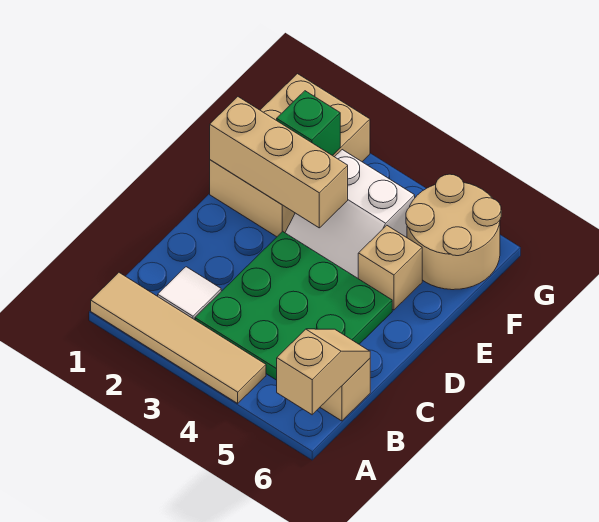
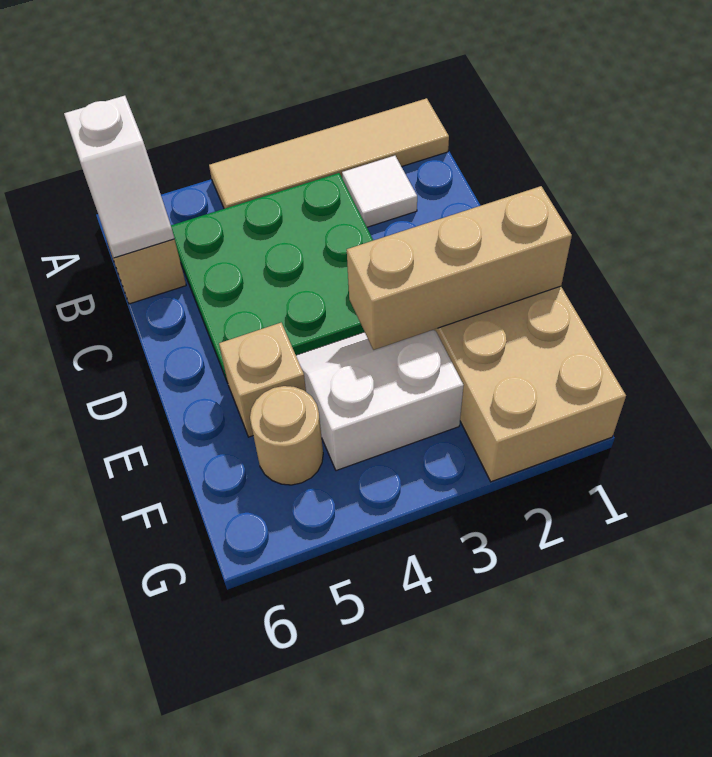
tan slope A6:B6 level 2 top A -> white slope A6:B6 level 2 top A
green brick F2 level 2 -> none
tan round brick F5:G6 level 1 -> tan round brick F5 level 1

